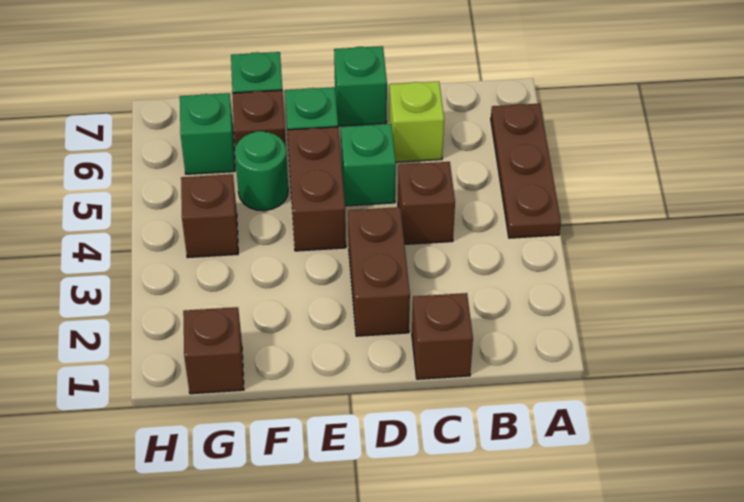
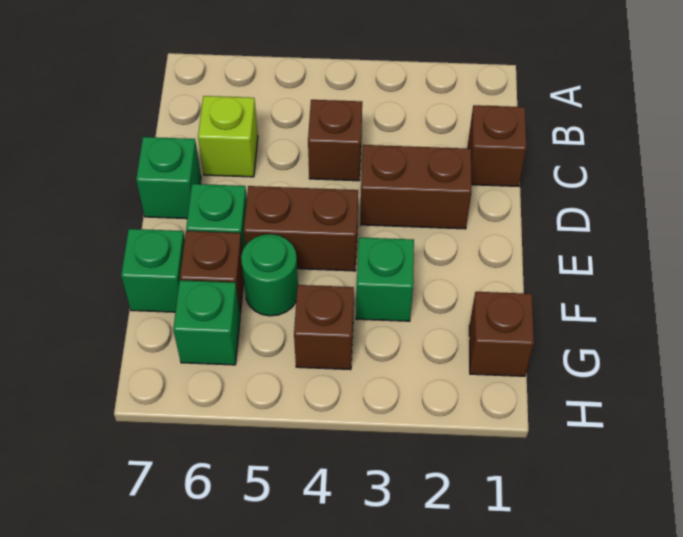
brown plate A4:A6 level 1 -> none
green brick D5 level 1 -> green brick F3 level 1

